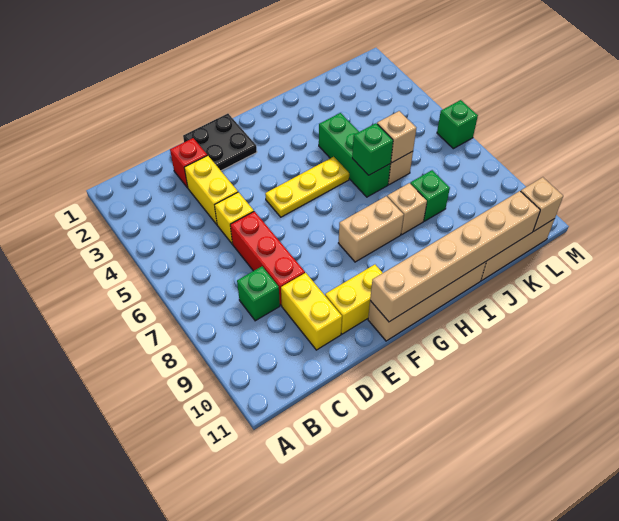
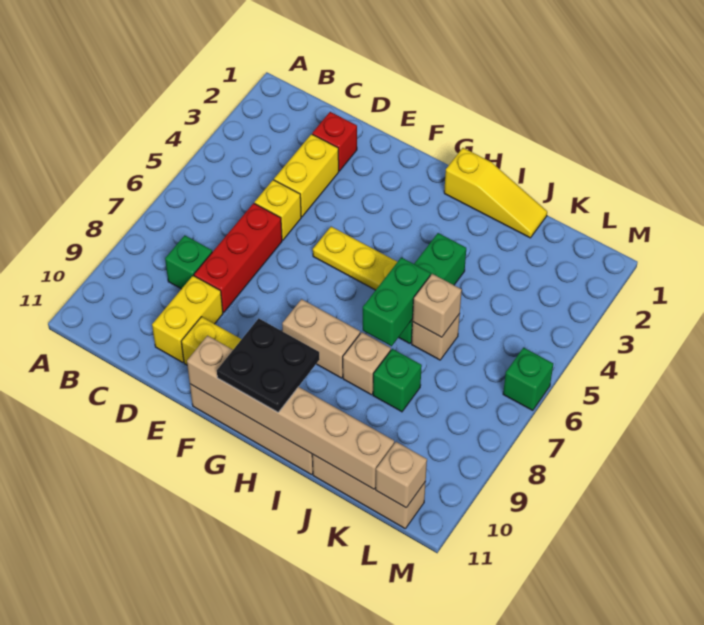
black plate E1:F2 level 1 -> black plate G10:H11 level 3
none -> yellow slope H1:J1 level 1 top H
green brick I6 level 2 -> green brick I6:I7 level 2

